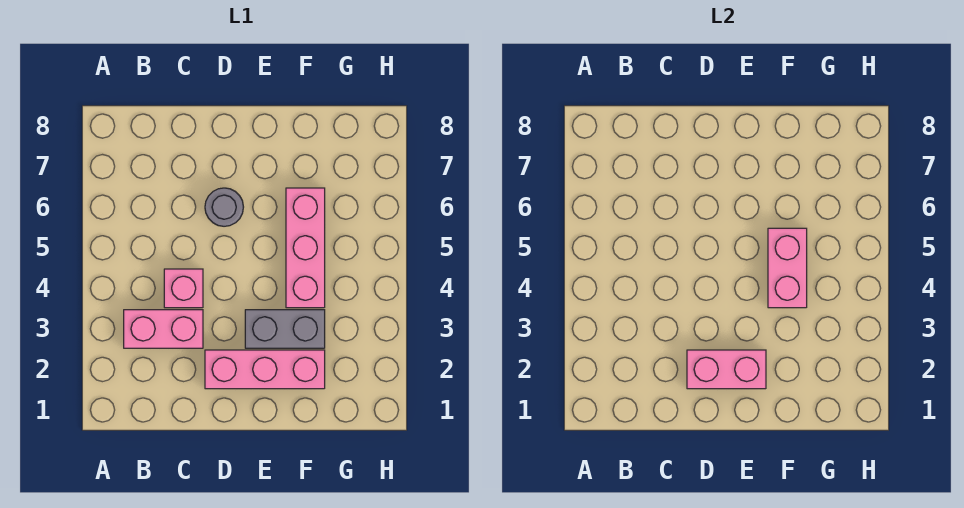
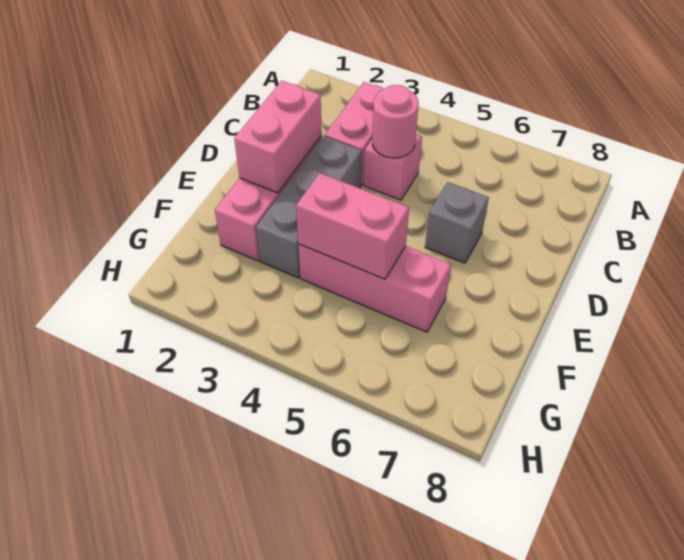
none -> pink round brick C4 level 2
grey round brick D6 level 1 -> grey brick D6 level 1
grey brick E3:F3 level 1 -> grey brick D3:F3 level 1

